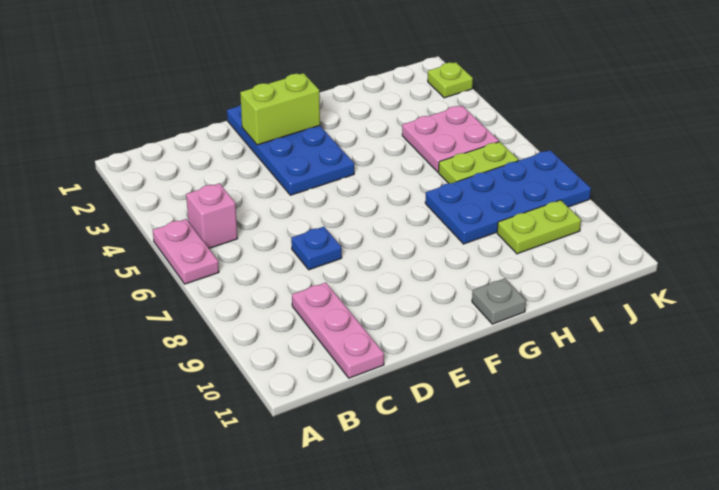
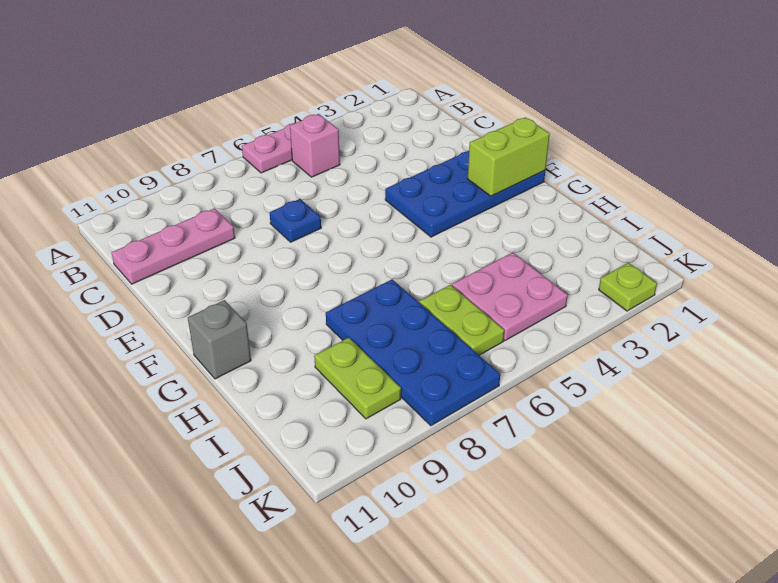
lime brick E2:F2 level 2 -> lime brick F1:F2 level 2
grey plate G11 level 1 -> grey brick G11 level 1

